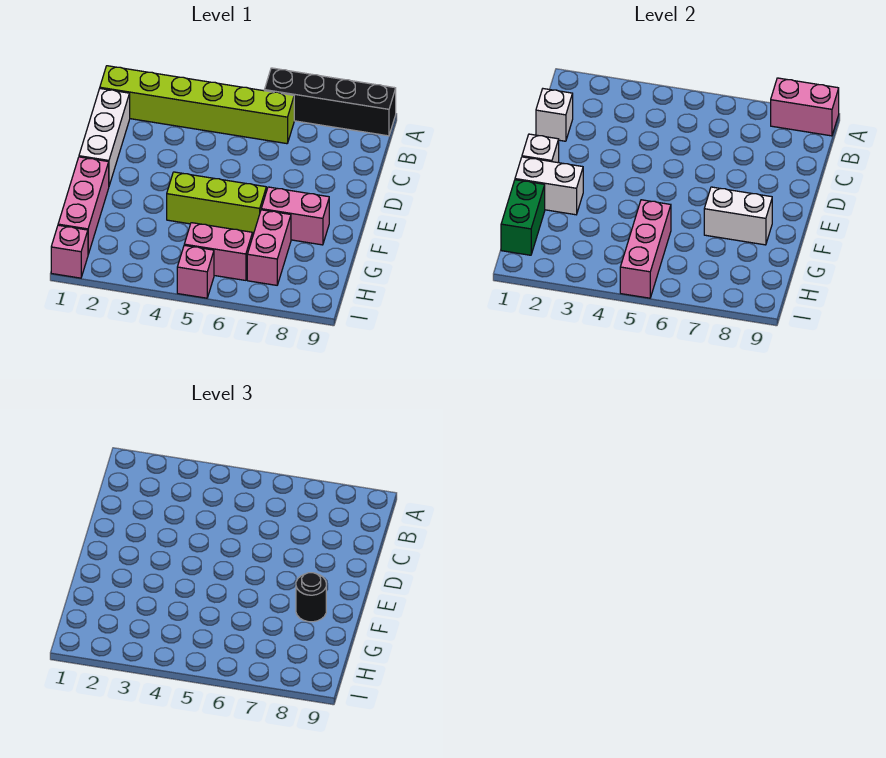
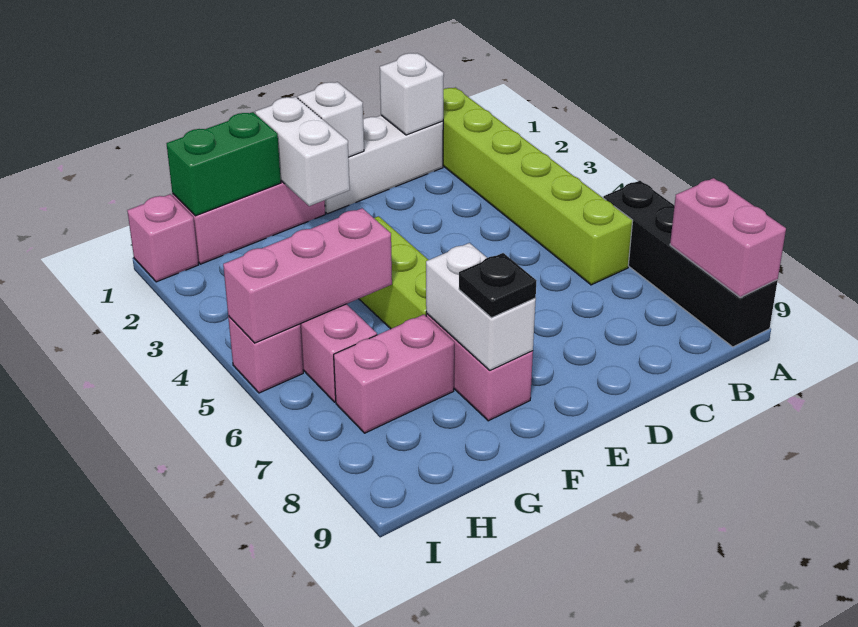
black round brick F8 level 3 -> black plate F8 level 3

